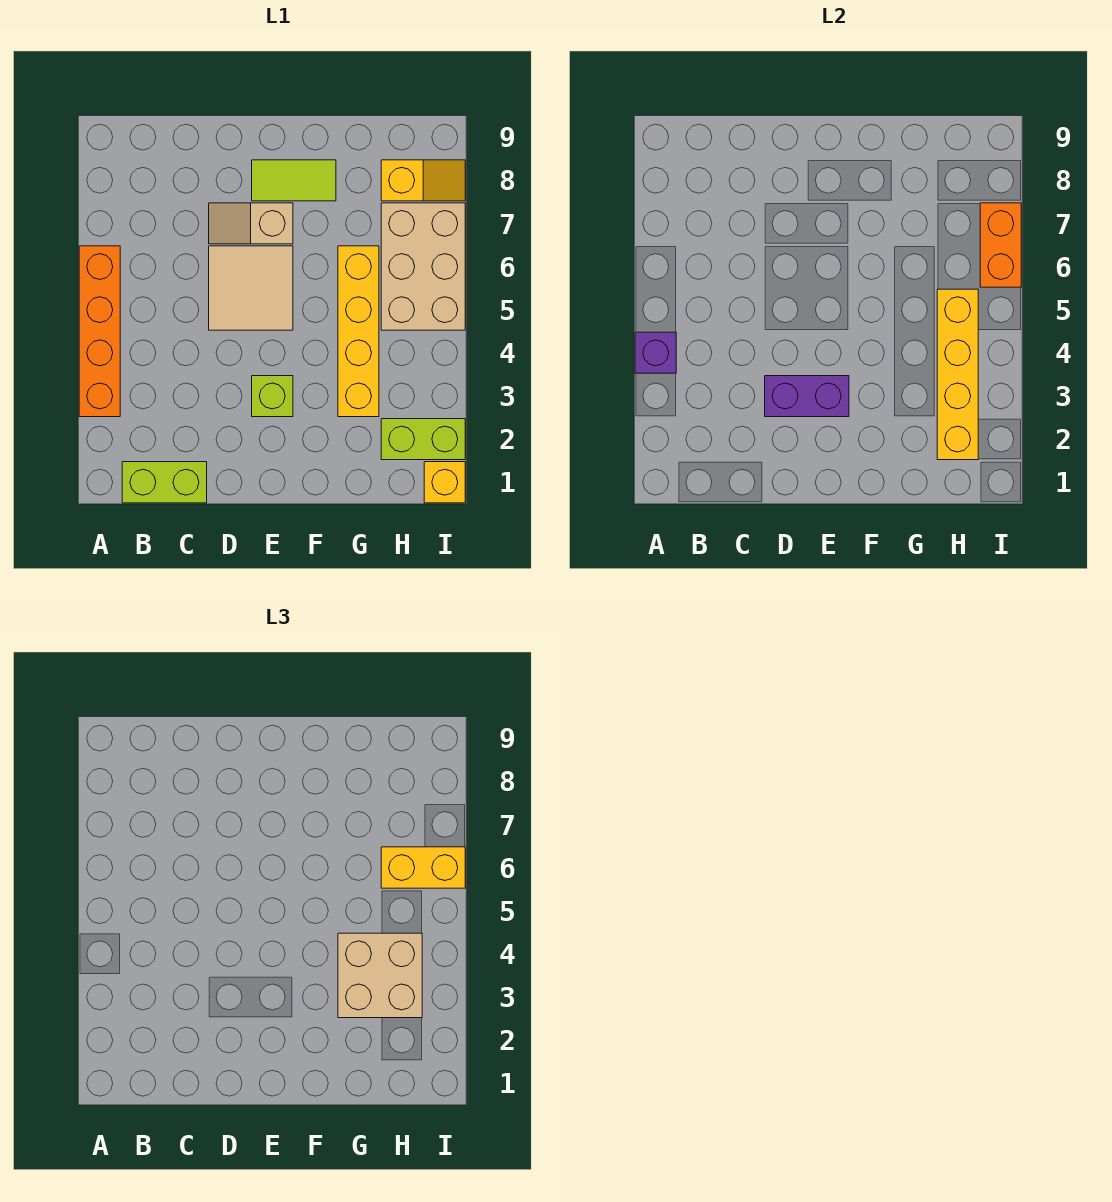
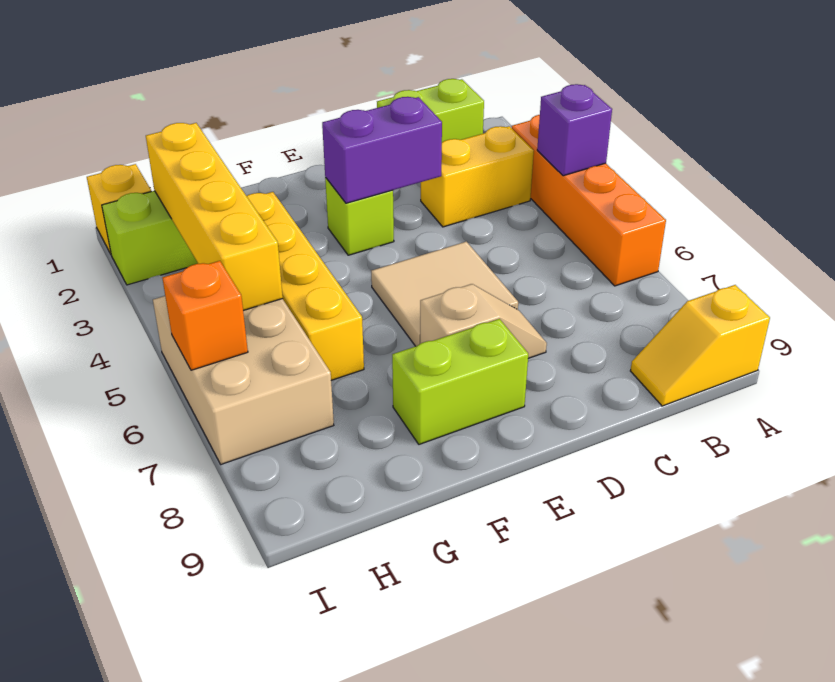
lime tile E8:F8 level 1 -> lime brick E8:F8 level 1
tan brick G3:H4 level 3 -> none
yellow brick H6:I6 level 3 -> yellow brick B3:C3 level 1
yellow slope H8:I8 level 1 top H -> yellow slope A9:B9 level 1 top A
orange brick I6:I7 level 2 -> orange brick I6 level 2

